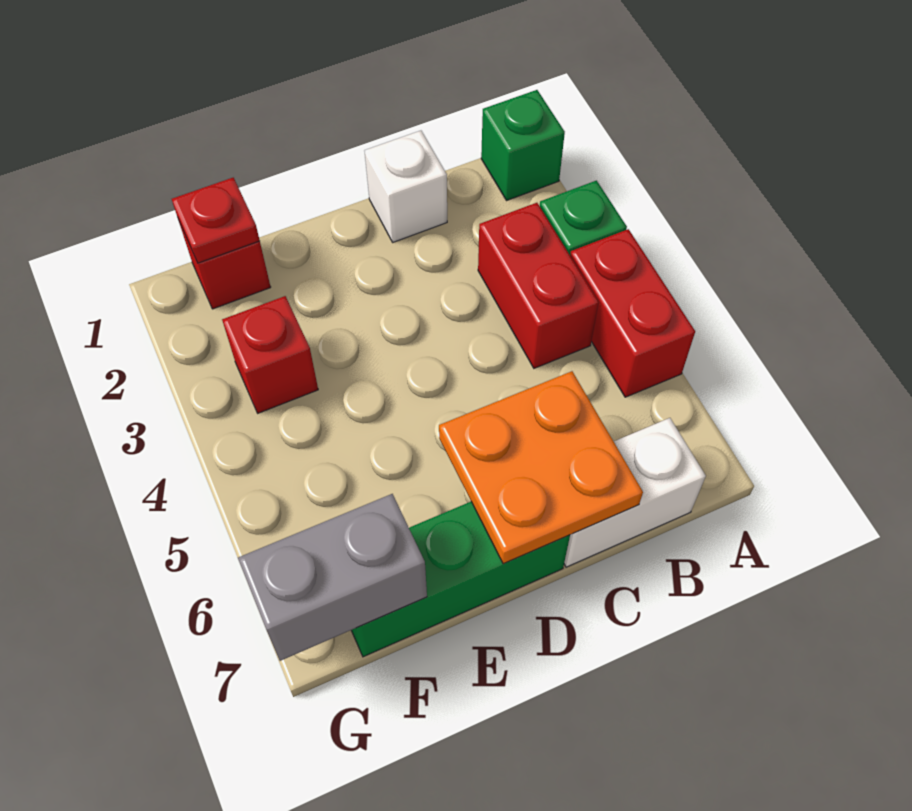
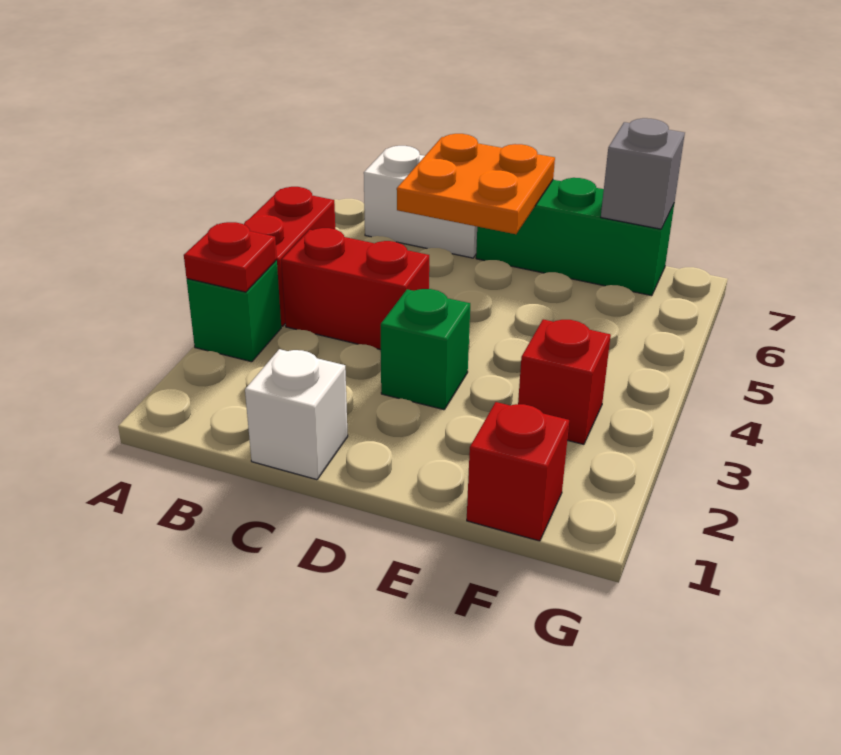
green brick A1 level 1 -> green brick D3 level 1
red brick B3:B4 level 1 -> red brick B4:C4 level 1
red plate F1 level 2 -> red plate A3 level 2
grey brick F7:G7 level 2 -> grey brick F7 level 2

